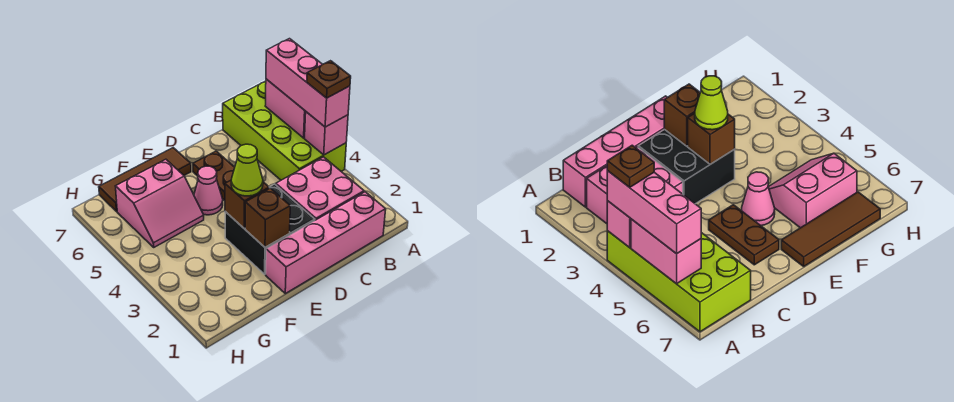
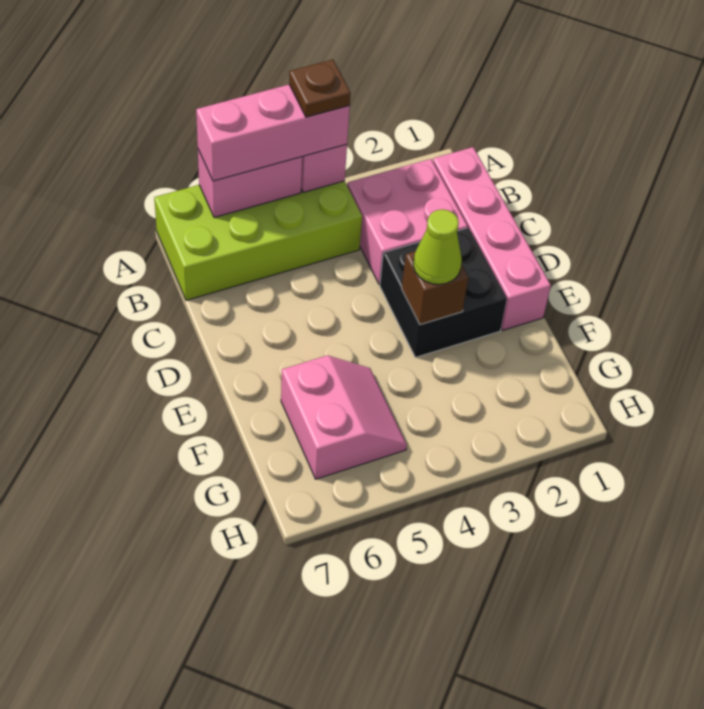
brown plate D5:D6 level 1 -> none
brown brick E2 level 2 -> none
pink cone E5 level 1 -> none
brown tile E7:G7 level 1 -> none

